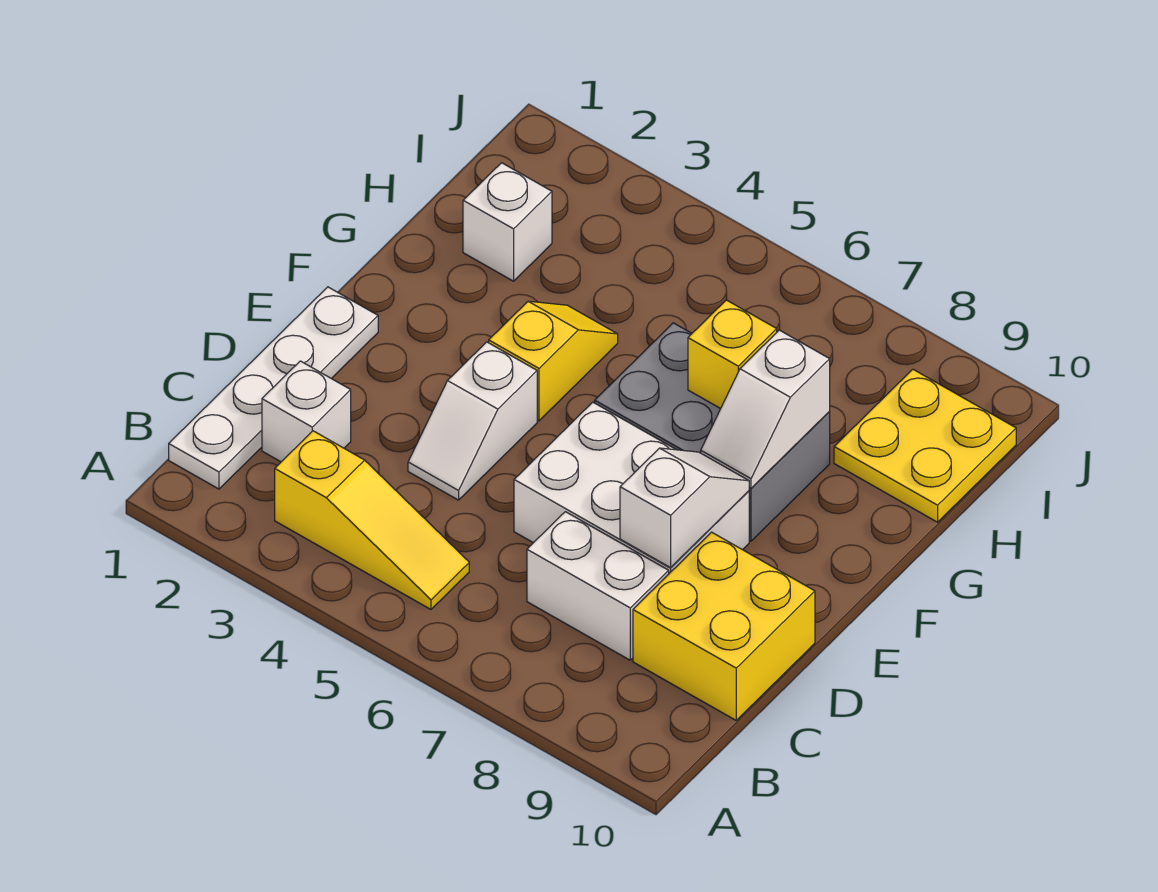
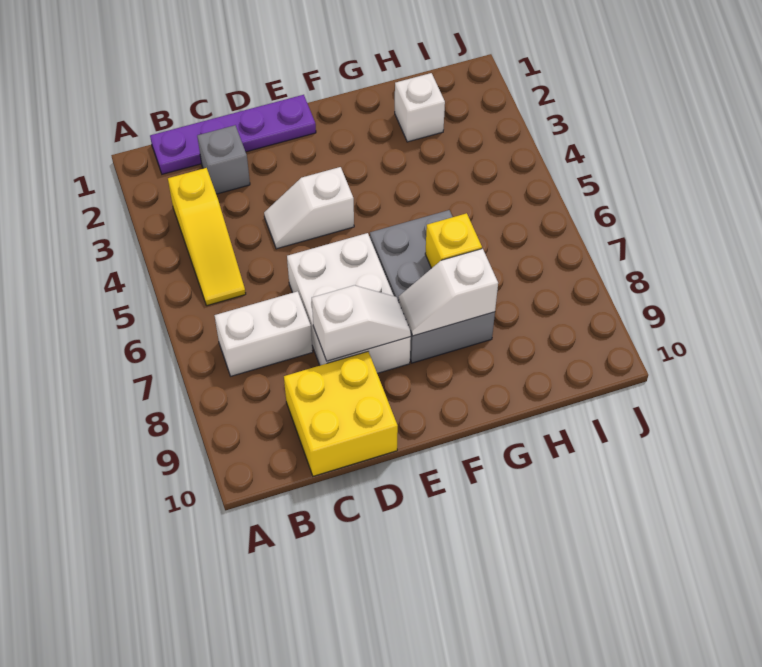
white plate B1:E1 level 1 -> purple plate B1:E1 level 1
white brick C2 level 1 -> grey brick C2 level 1
white brick C7:C8 level 1 -> white brick B7:C7 level 1
yellow slope F4:G4 level 1 top F -> none
yellow plate H9:I10 level 1 -> none

